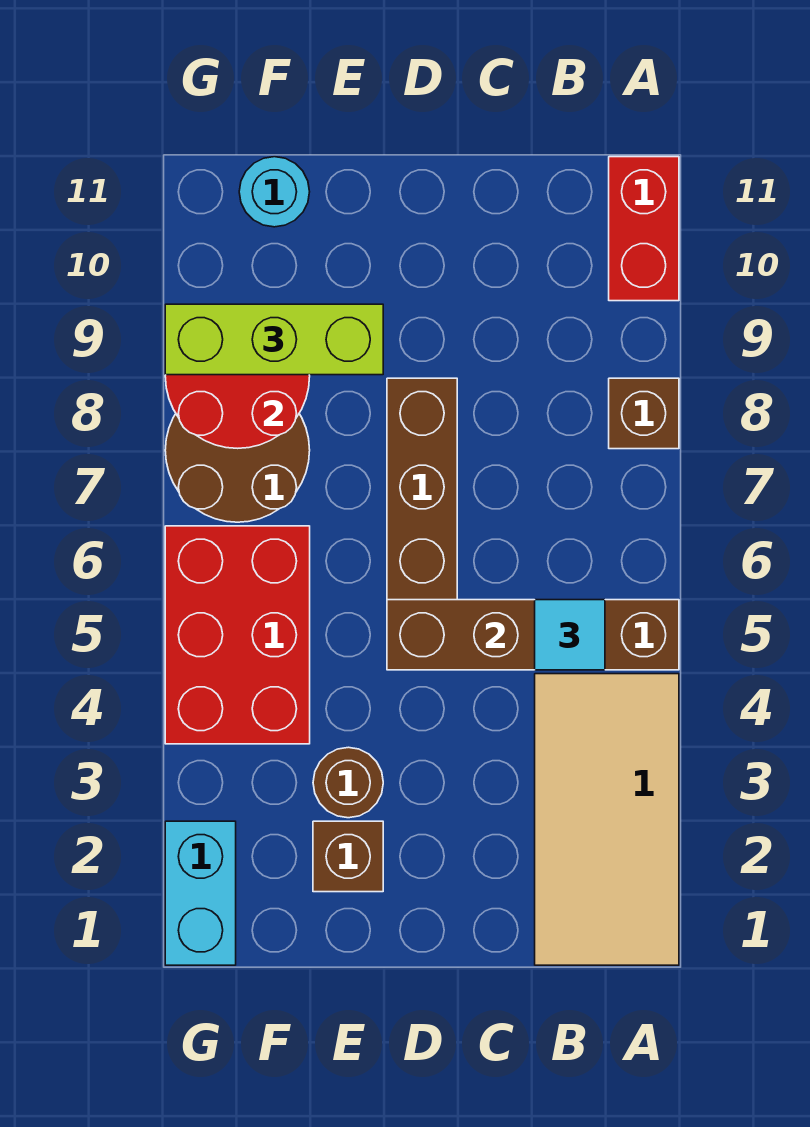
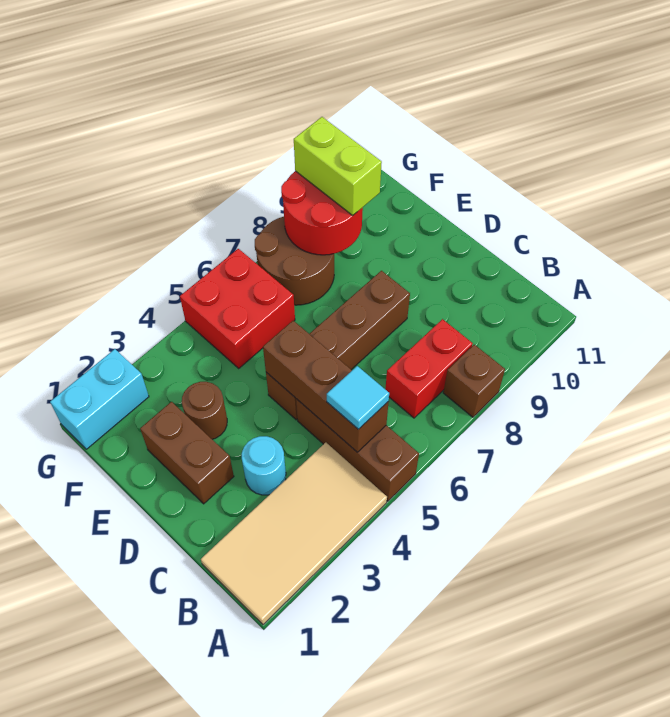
red brick A10:A11 level 1 -> red brick B7:B8 level 1
brown brick E2 level 1 -> brown brick D2:E2 level 1
lime brick E9:G9 level 3 -> lime brick F9:G9 level 3
red brick F4:G6 level 1 -> red brick F5:G6 level 1
cyan round brick F11 level 1 -> cyan round brick C3 level 1

